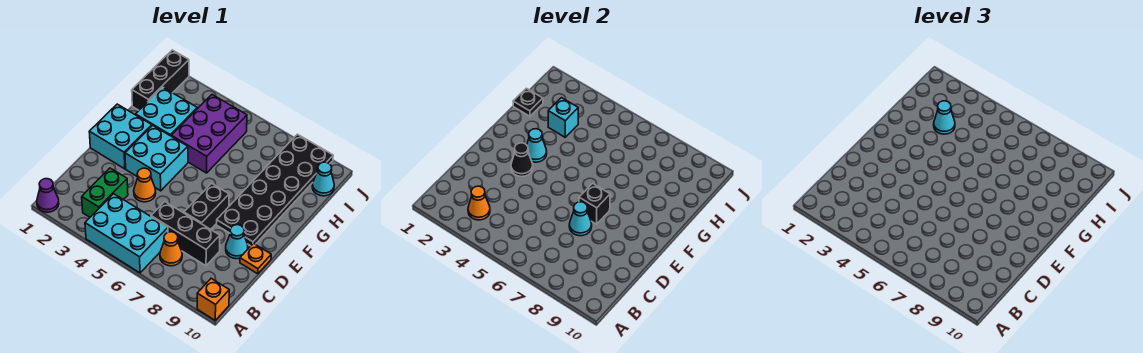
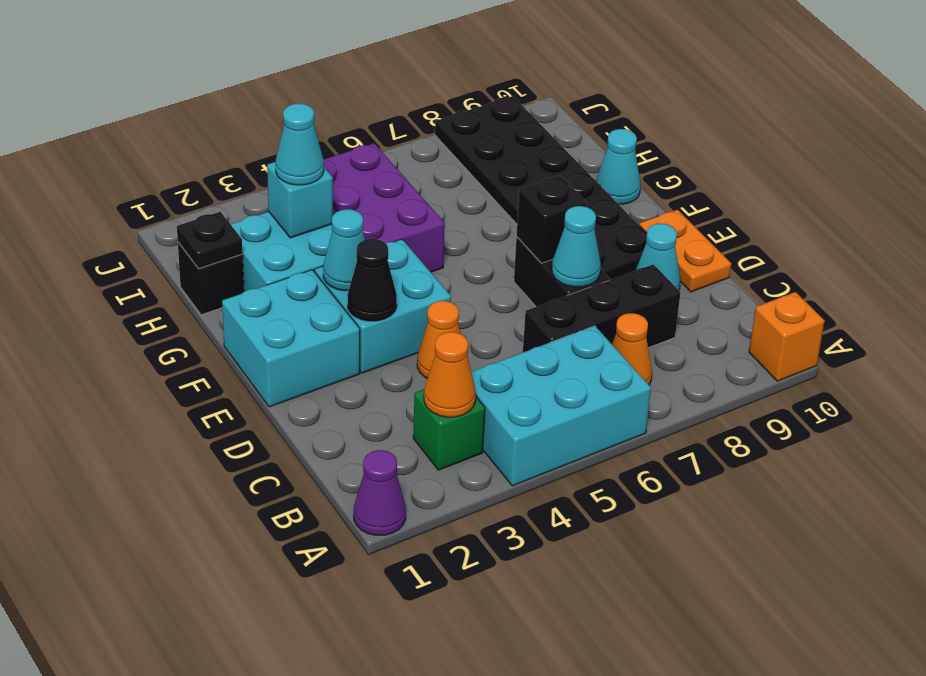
green brick B3:C3 level 1 -> green brick B3 level 1
orange plate D10 level 1 -> orange plate D10:E10 level 1
black brick H1:J1 level 1 -> black brick H1 level 1
cyan cone I10 level 1 -> cyan cone G10 level 1

